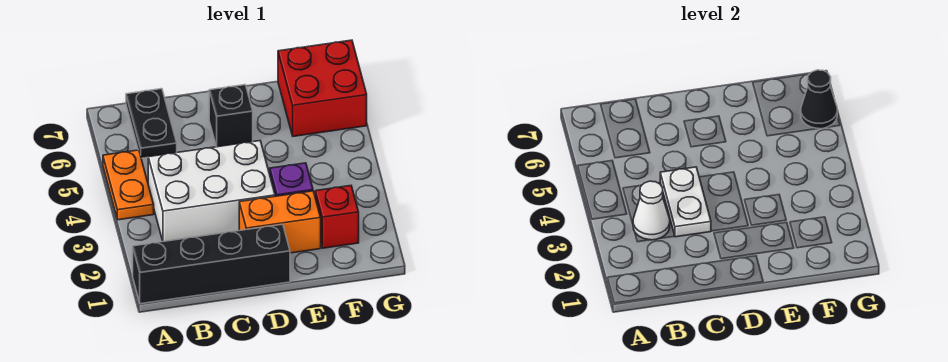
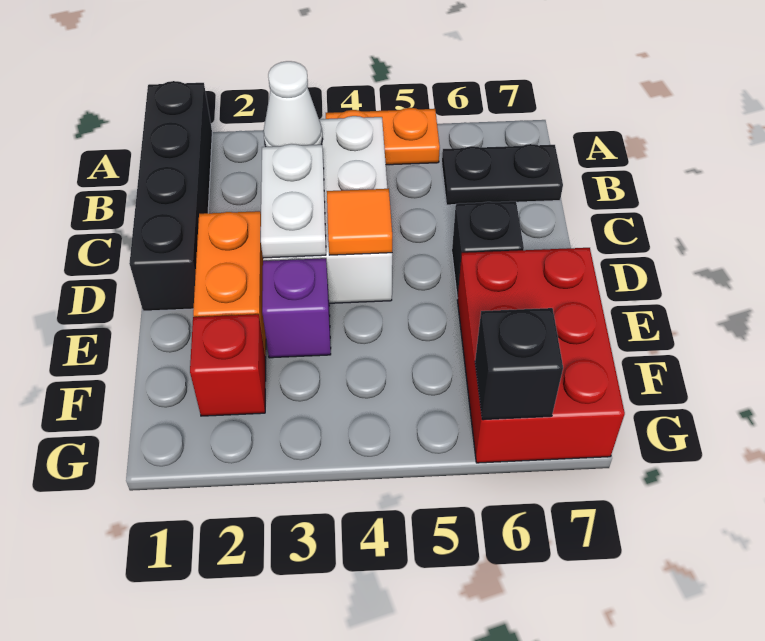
white plate C3:C4 level 2 -> white plate C3:D3 level 2
none -> orange tile D4 level 2
red brick F6:G7 level 1 -> red brick E6:G7 level 1
black cone G6 level 2 -> black brick G6 level 2

